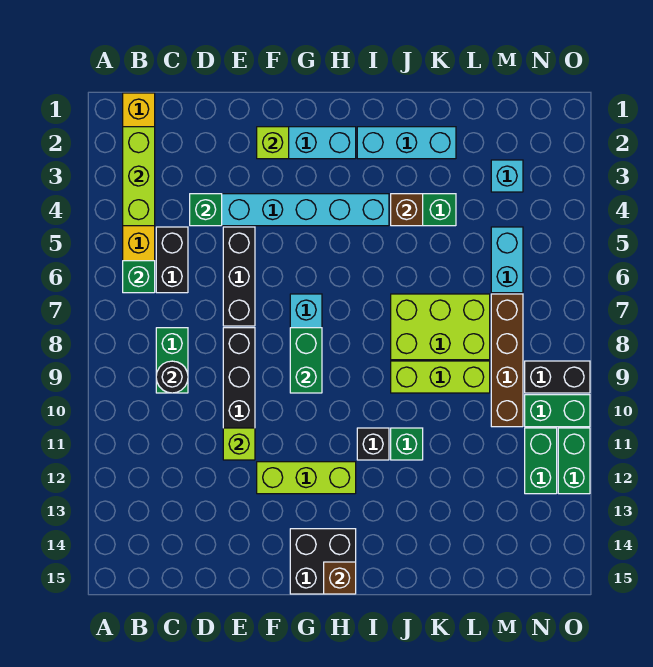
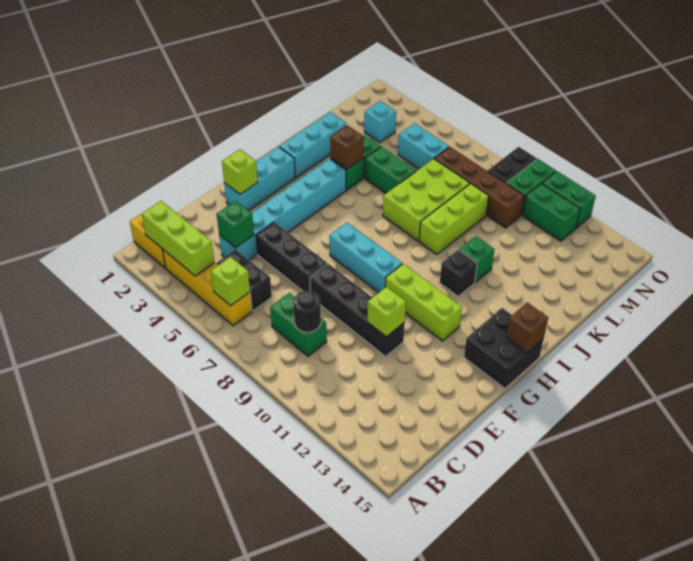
green brick B6 level 2 -> lime brick B6 level 2
lime brick F12:H12 level 1 -> lime brick G10:G12 level 1
green brick G8:G9 level 2 -> green brick K5:K6 level 1

